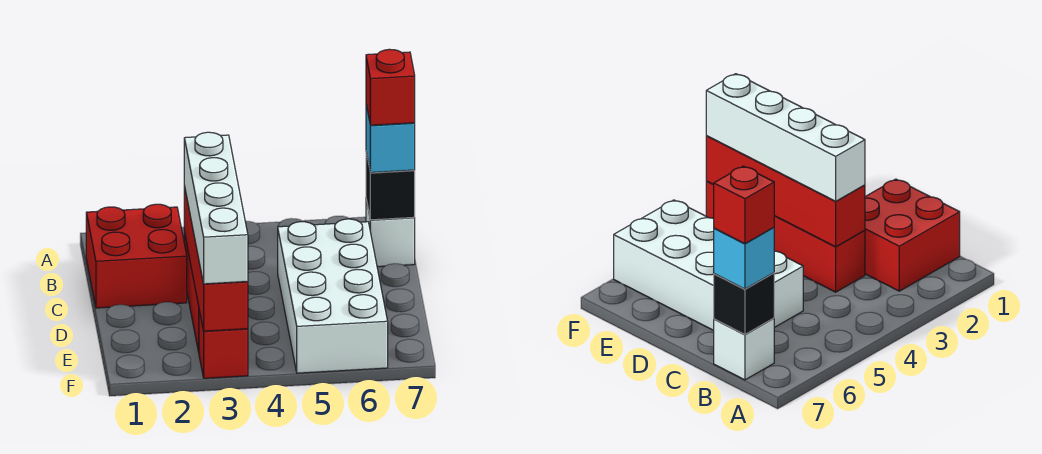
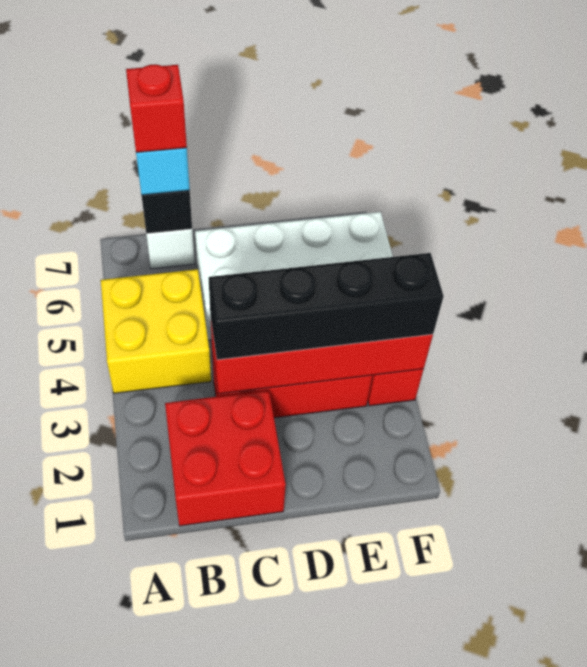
none -> yellow brick A4:B5 level 1
white brick C3:F3 level 3 -> black brick C3:F3 level 3

